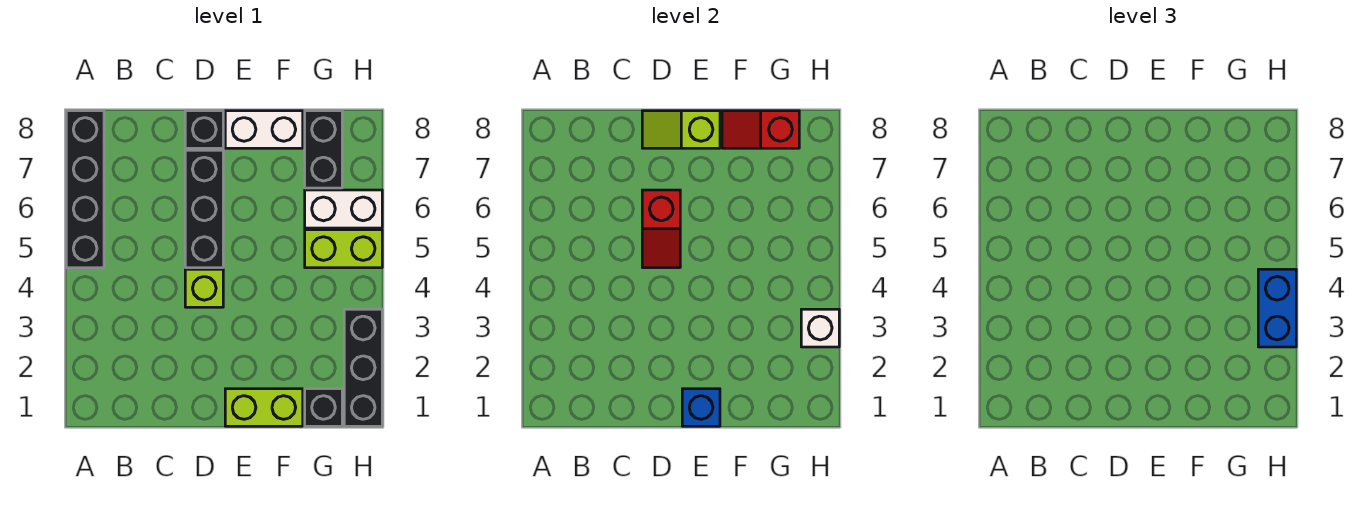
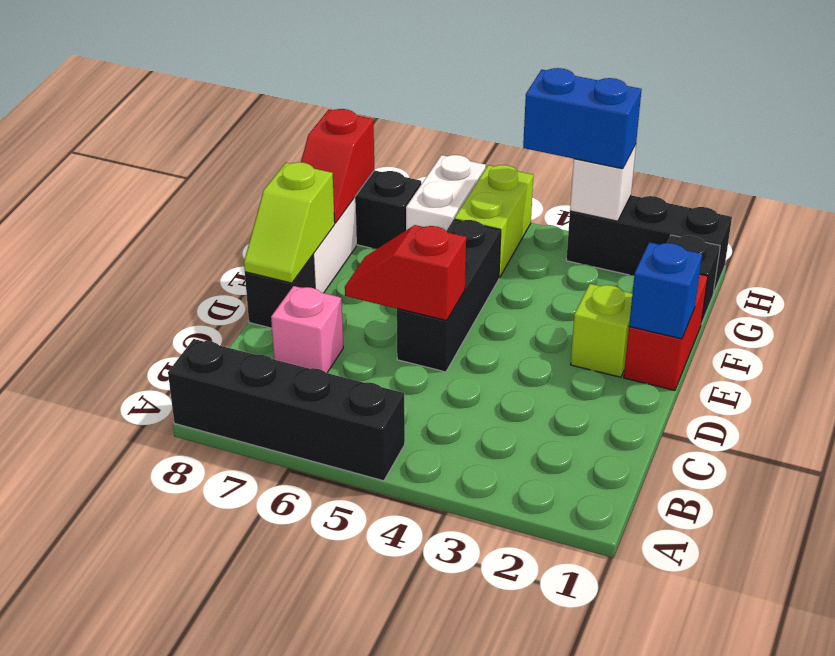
none -> pink brick C7 level 1
lime brick D4 level 1 -> lime brick E2 level 1
black brick D5:D7 level 1 -> black brick D5:F5 level 1
red slope D5:D6 level 2 top 6 -> red slope D5:D6 level 2 top 5
lime brick E1:F1 level 1 -> red brick E1:F1 level 1

